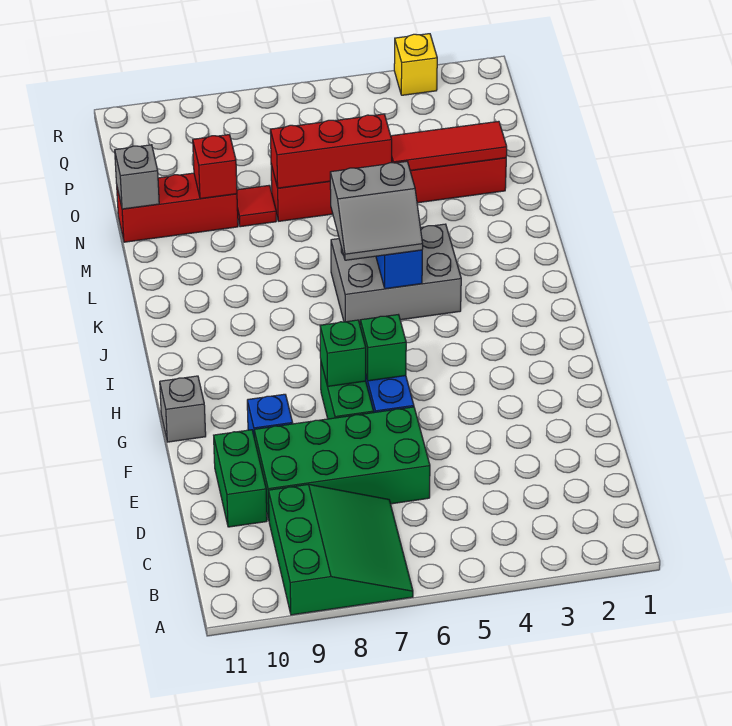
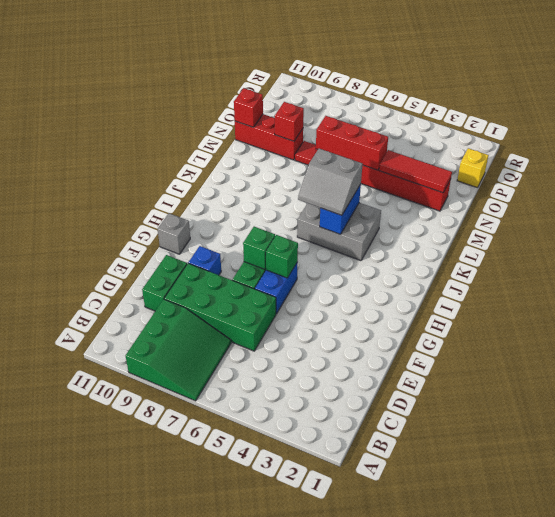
grey brick N11 level 2 -> red brick N11 level 2
yellow brick R3 level 1 -> yellow brick P1 level 1

